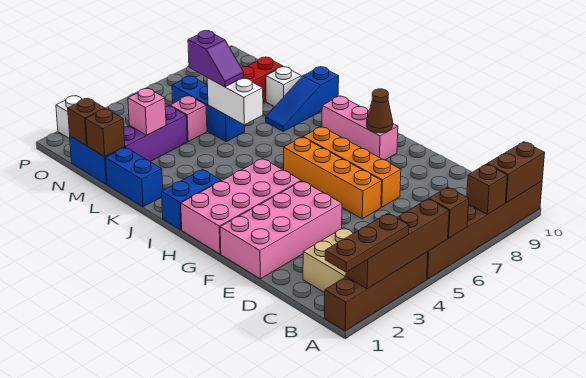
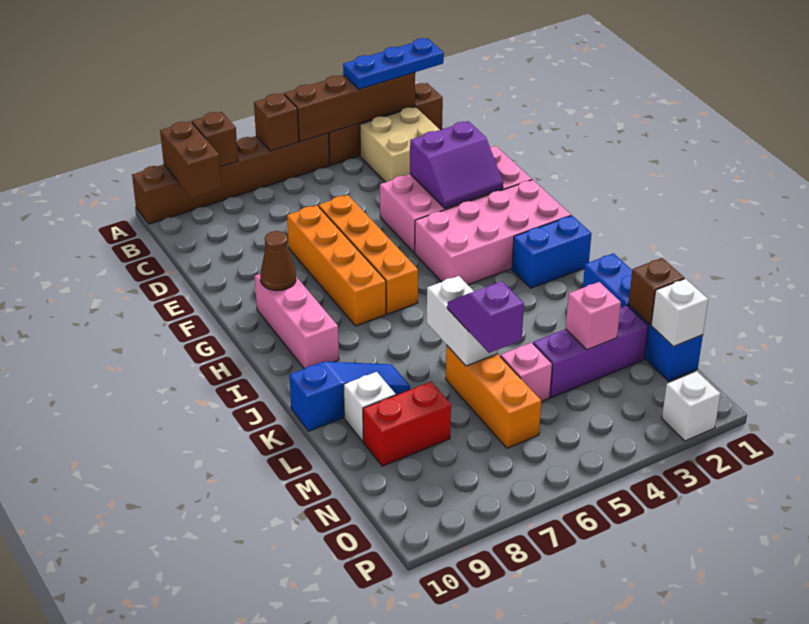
brown plate A1:A3 level 3 -> blue plate A1:A3 level 3
brown brick A9:A10 level 2 -> brown brick A9:B9 level 2
none -> purple slope E2:F3 level 2 top E
blue brick L6:N6 level 1 -> orange brick L6:N6 level 1
brown brick N1 level 2 -> white brick N1 level 2

